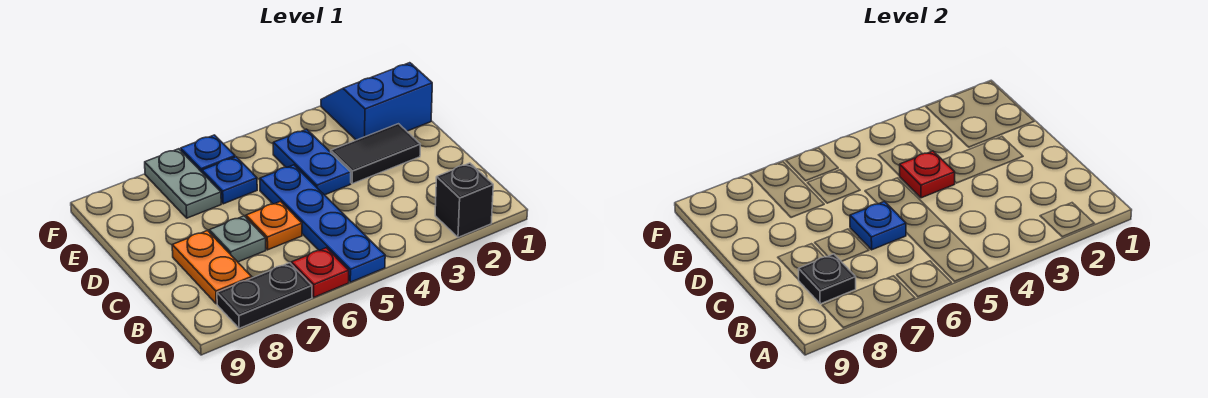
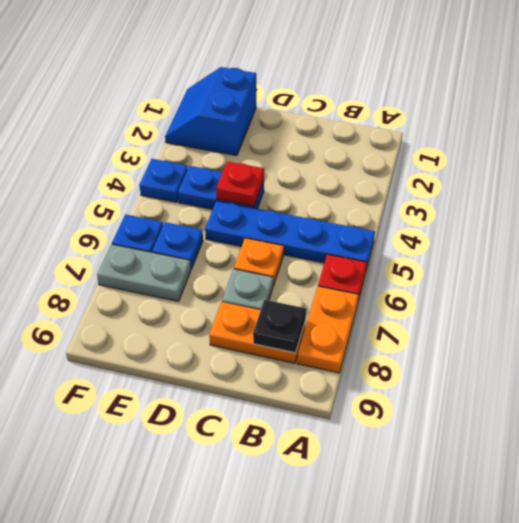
black brick A2 level 1 -> none
black plate A7:A8 level 1 -> orange plate A7:A8 level 1
blue plate C6 level 2 -> blue plate F4 level 1
black tile D2:D3 level 1 -> none

